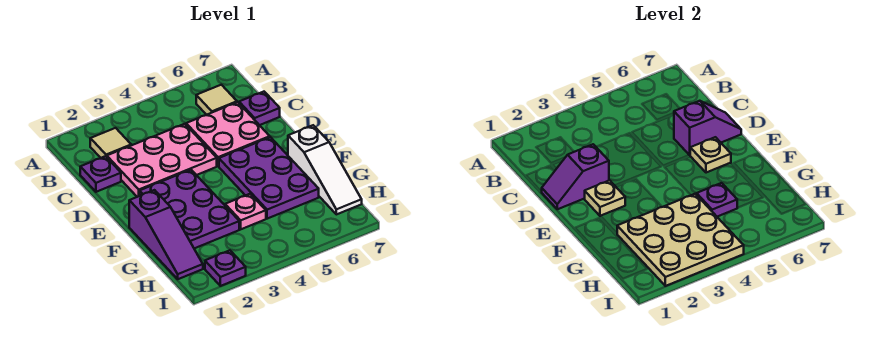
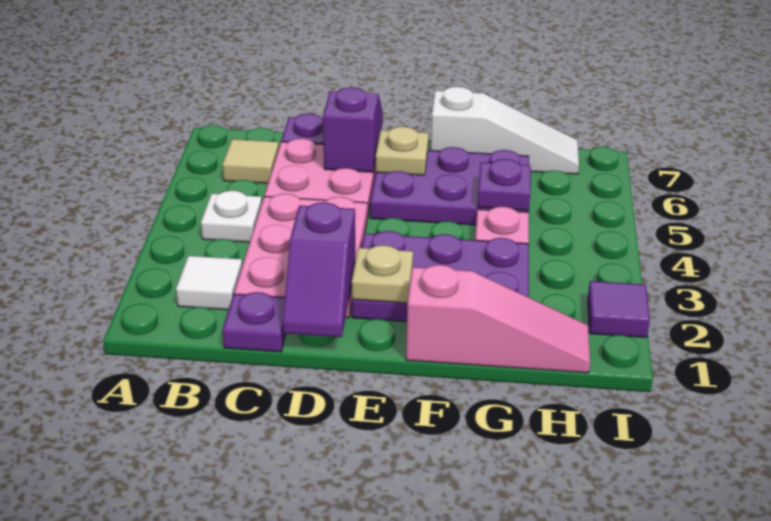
tan tile B2 level 1 -> white tile B2 level 1
none -> white plate B4 level 1
purple slope F1:H1 level 1 top F -> pink slope F1:H1 level 1 top F
tan plate G2:I4 level 2 -> none
purple plate I2 level 1 -> purple tile I2 level 1

